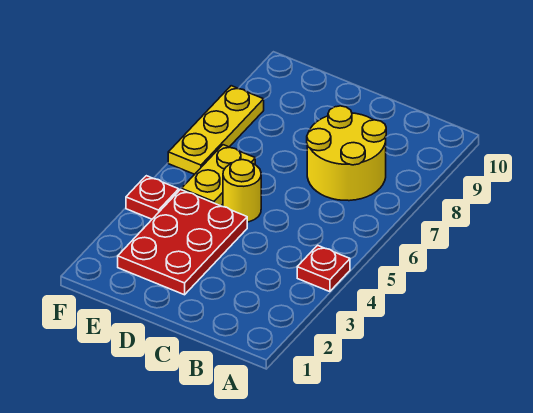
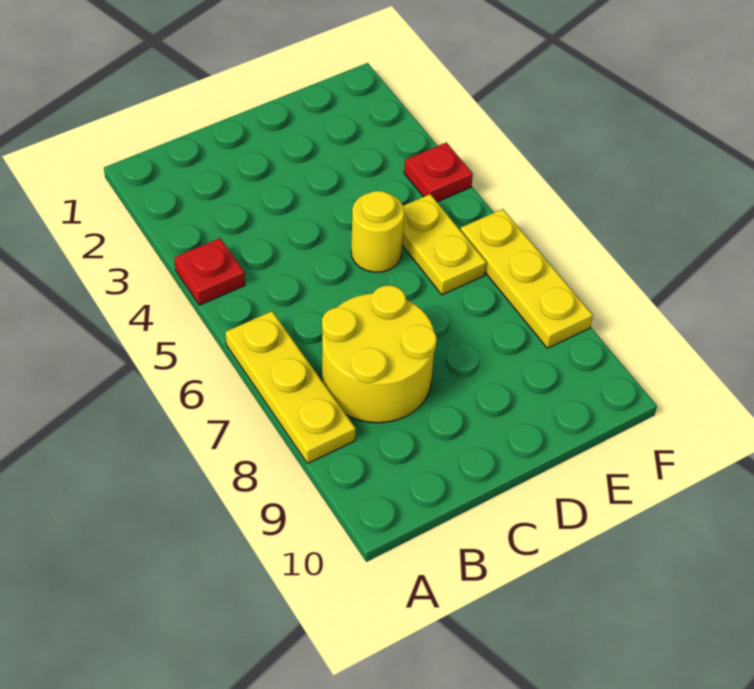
none -> yellow plate A6:A8 level 1
red plate D2:E4 level 1 -> none

